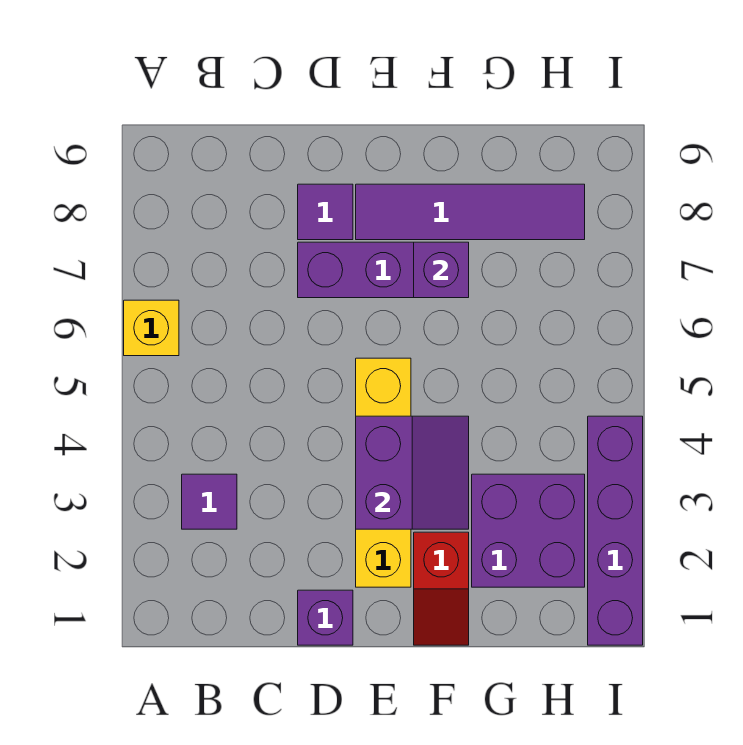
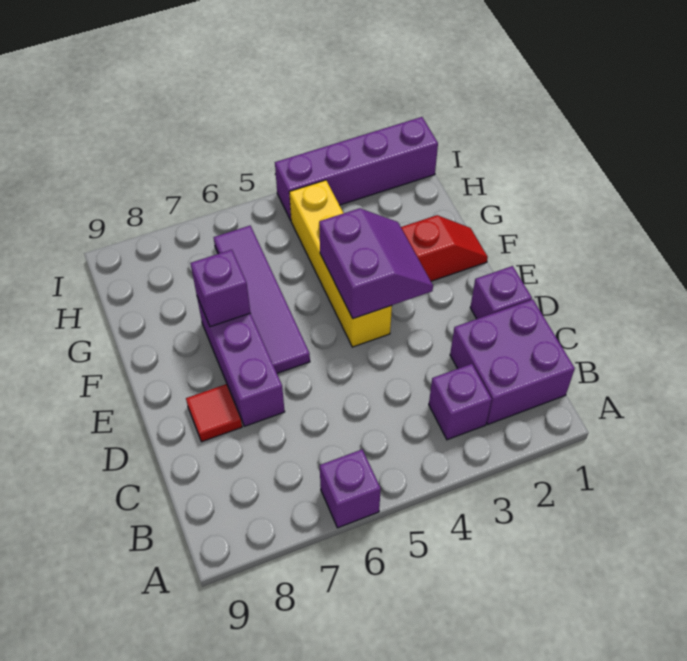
yellow brick A6 level 1 -> purple brick A6 level 1
purple tile B3 level 1 -> purple brick B3 level 1
purple tile D8 level 1 -> red tile D8 level 1
yellow brick E2:E5 level 1 -> yellow brick E4:H4 level 1
purple slope E3:F4 level 2 top E -> purple slope E3:F4 level 2 top 4
purple tile E8:H8 level 1 -> purple tile E6:H6 level 1
purple brick G2:H3 level 1 -> purple brick B1:C2 level 1

